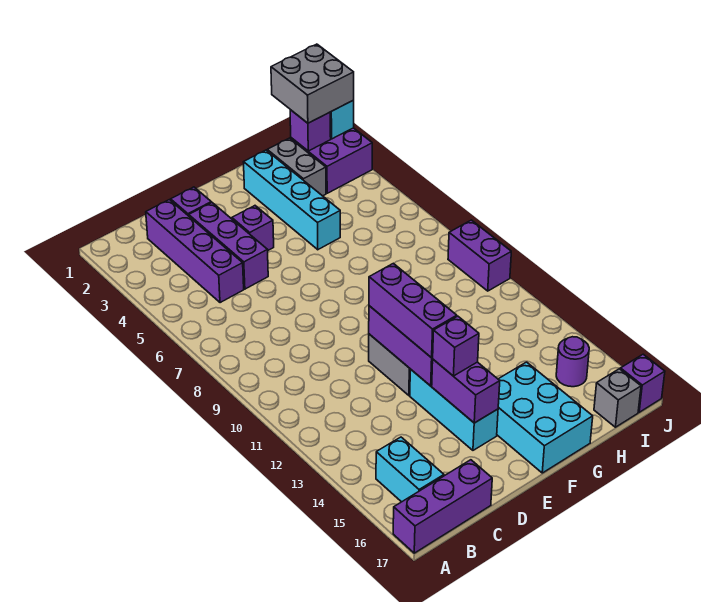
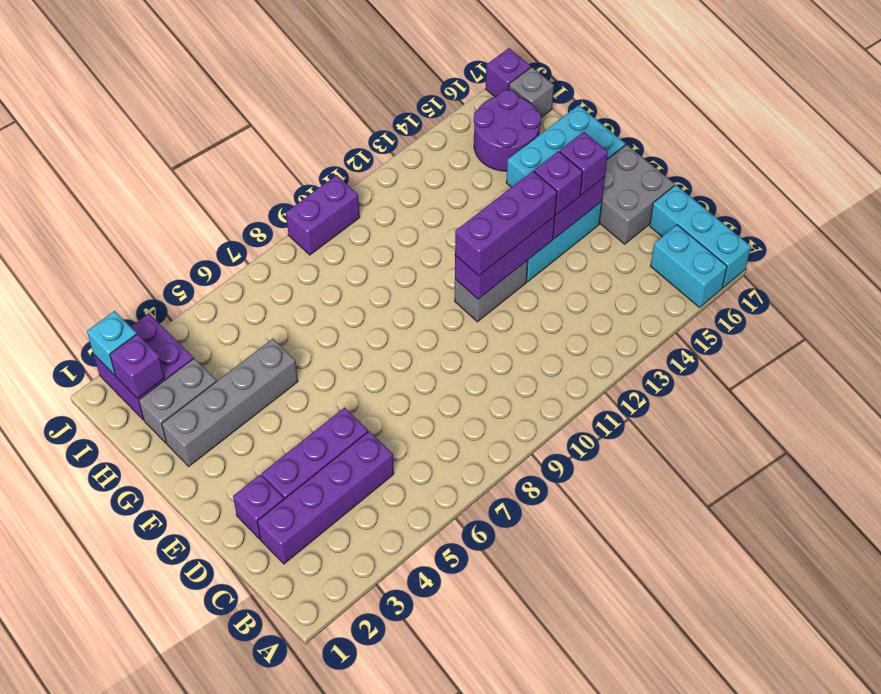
purple brick A17:C17 level 1 -> cyan brick A17:C17 level 1
cyan brick B15:B16 level 1 -> cyan brick A16:B16 level 1
purple brick E4 level 1 -> purple brick E15 level 3
cyan brick G2:G5 level 1 -> grey brick G2:G5 level 1
grey brick I1:J2 level 3 -> grey brick D16:E17 level 1
purple round brick I15 level 1 -> purple round brick H15:I16 level 1

